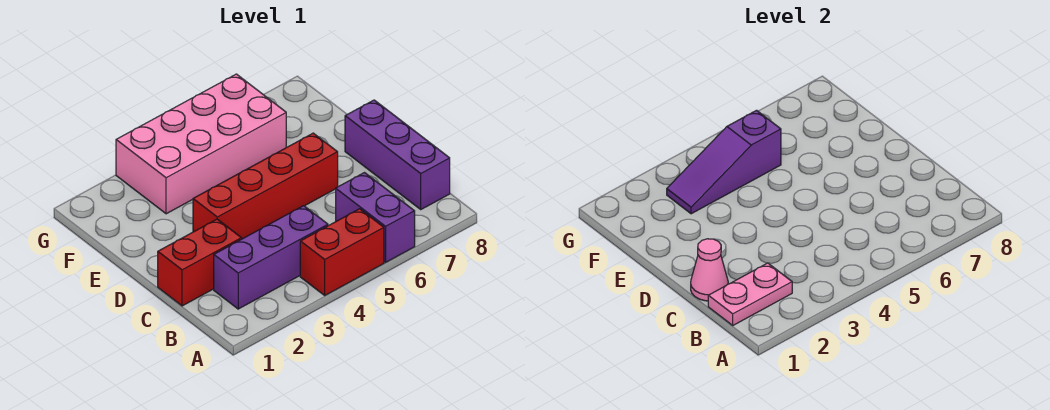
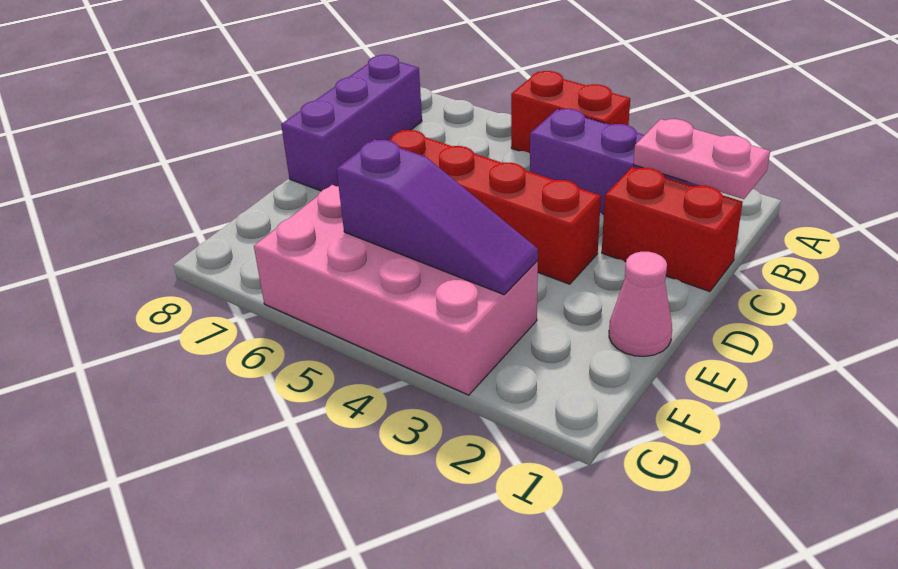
purple brick A6:B6 level 1 -> none
pink cone C1 level 2 -> pink cone E1 level 1

